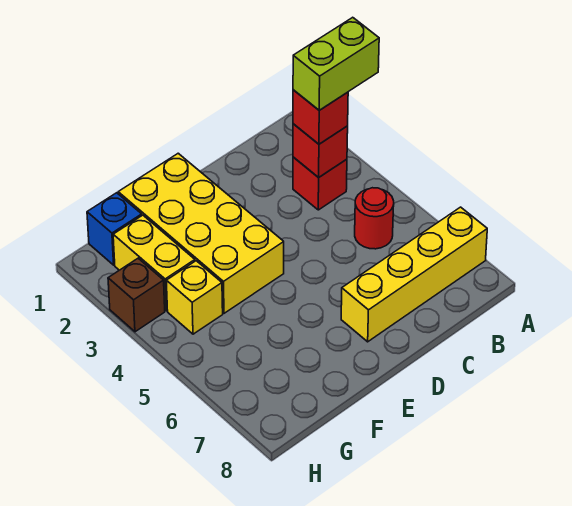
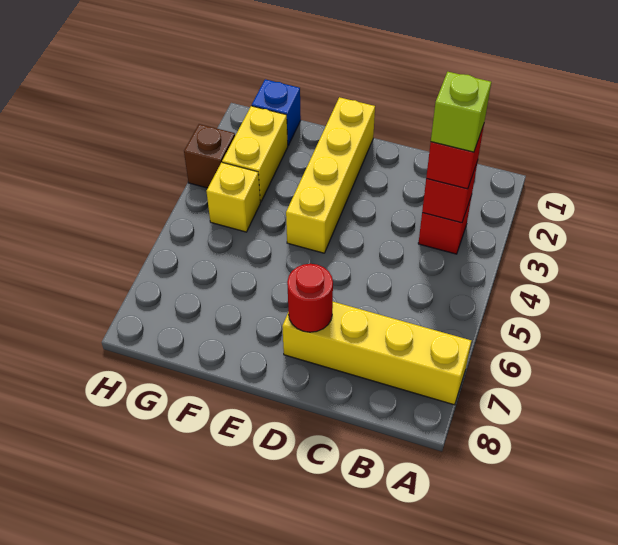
lime brick A3:B3 level 4 -> lime brick B3 level 4
red round brick B5 level 1 -> red round brick D7 level 2
yellow brick E1:F4 level 1 -> yellow brick E1:E4 level 1

